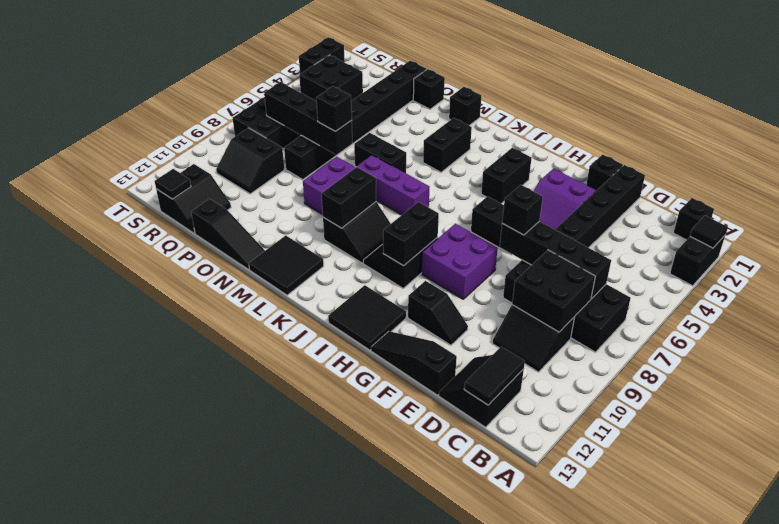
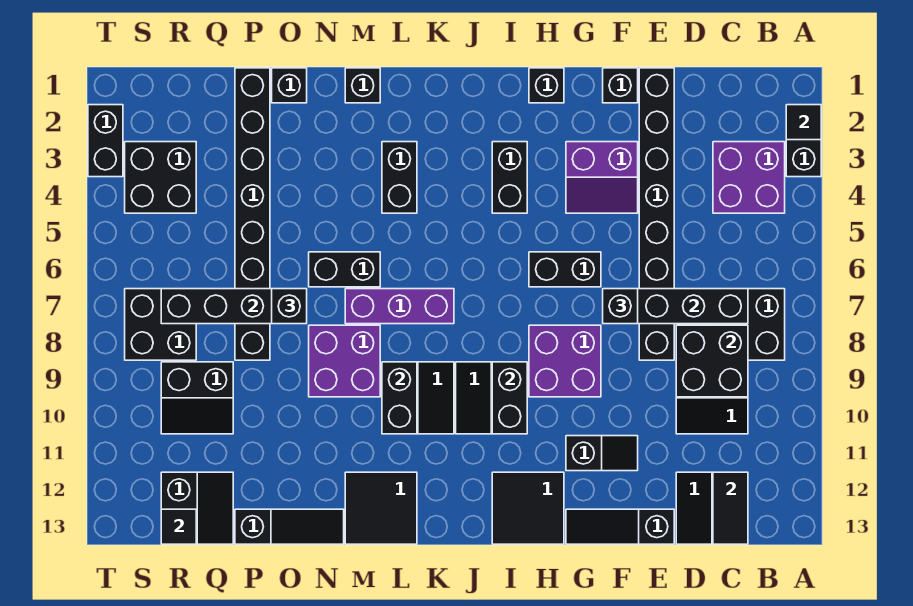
black brick B1 level 1 -> black brick H1 level 1
none -> purple brick B3:C4 level 1

